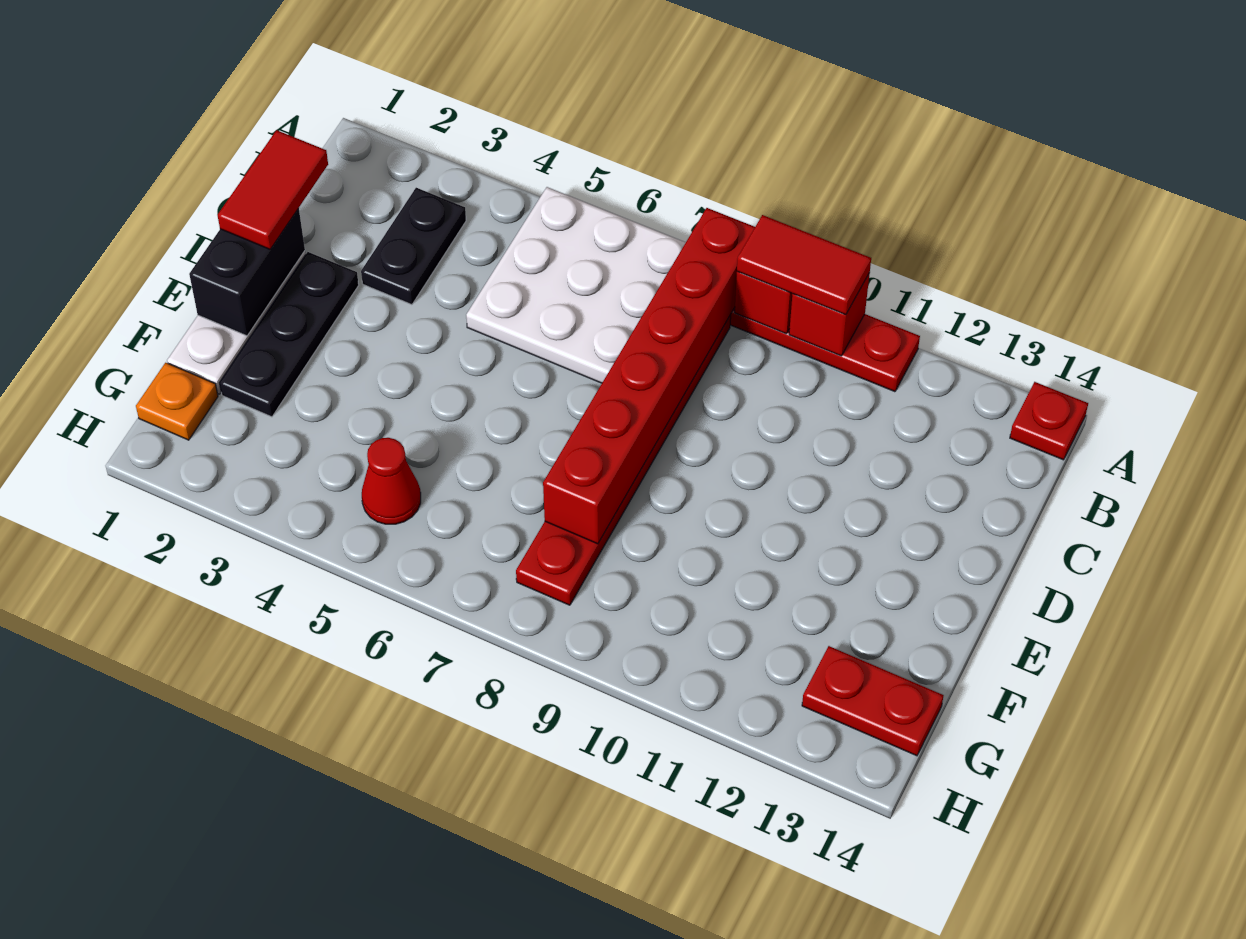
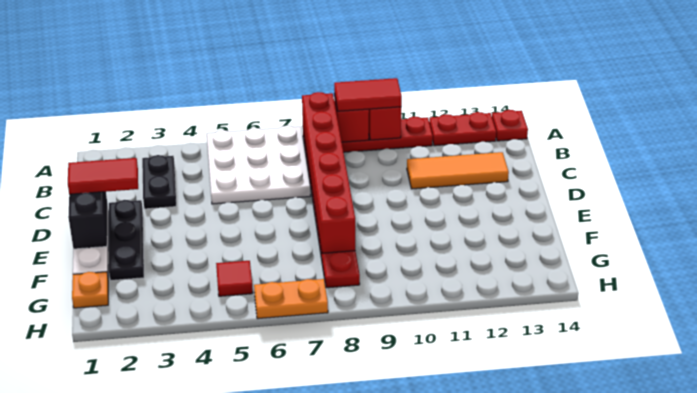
red tile C1:D1 level 3 -> red tile D1:D2 level 3
none -> orange tile C11:C13 level 1
red cone G5 level 1 -> red tile G5 level 1
red plate G13:G14 level 1 -> red plate A12:A13 level 1
none -> orange plate H6:H7 level 1

